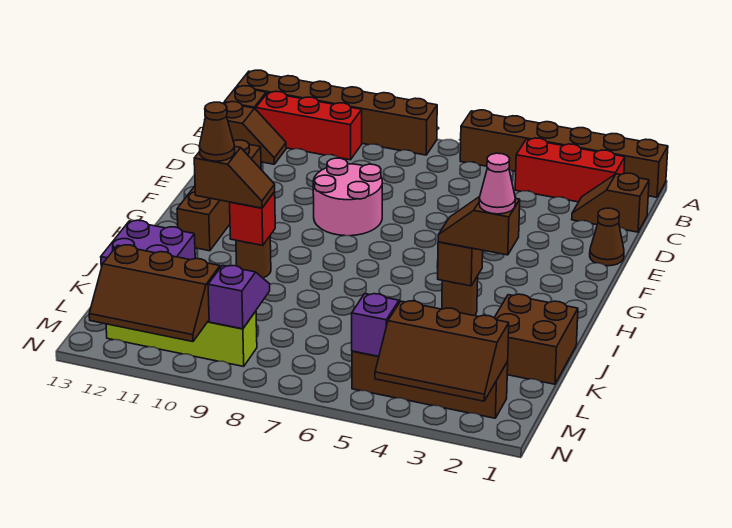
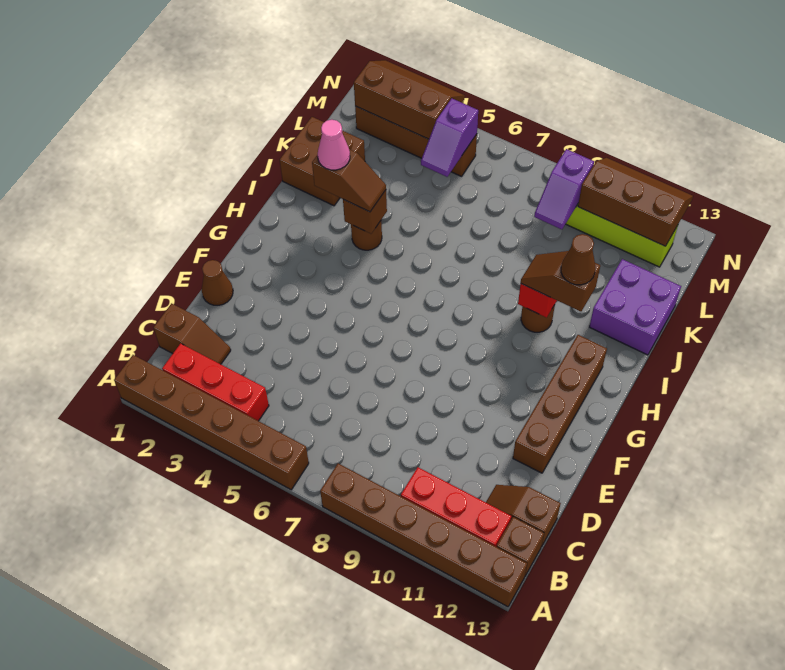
pink round brick E8:F9 level 1 -> none

